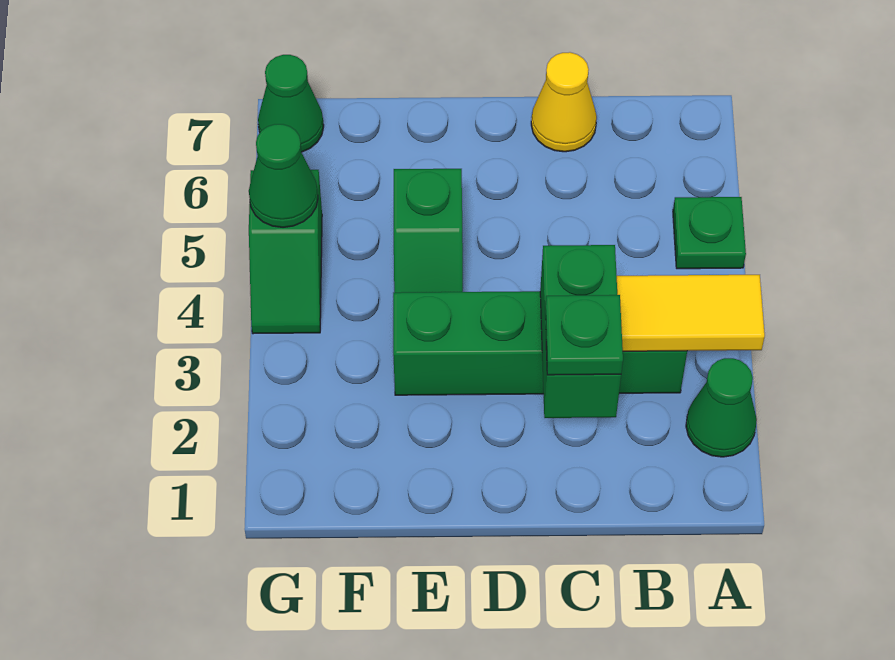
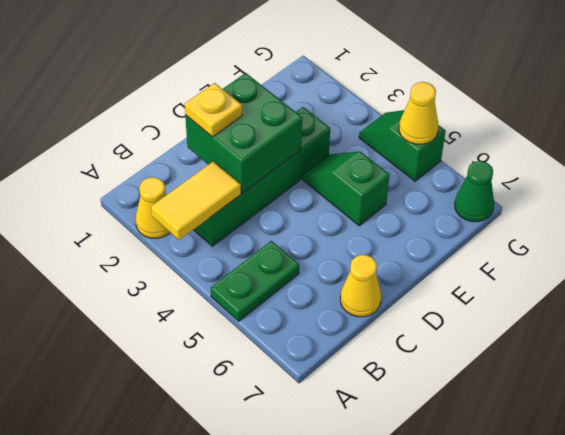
green cone A2 level 1 -> yellow cone A2 level 1
green plate A5 level 1 -> green plate A5:B5 level 1
green brick C2:C3 level 2 -> green brick C2:D3 level 2
green plate C2 level 3 -> yellow plate C2 level 3
green cone G5 level 2 -> yellow cone G5 level 2

